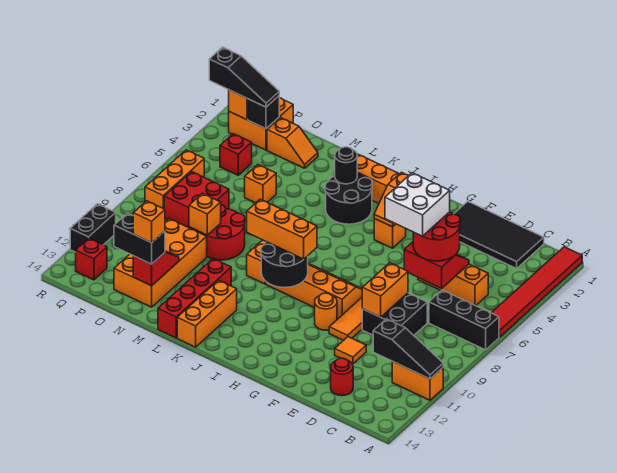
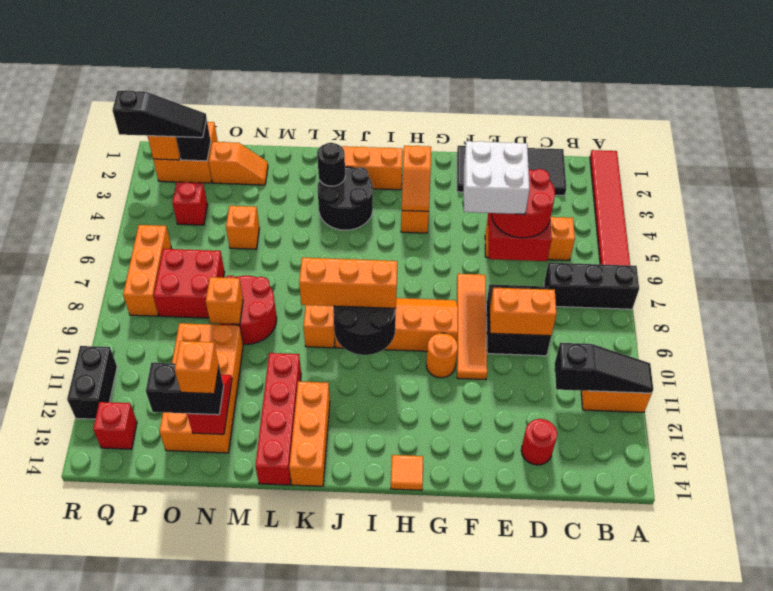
orange brick E8:E9 level 2 -> orange brick D9:E9 level 2
orange tile E11 level 1 -> orange tile H14 level 1

